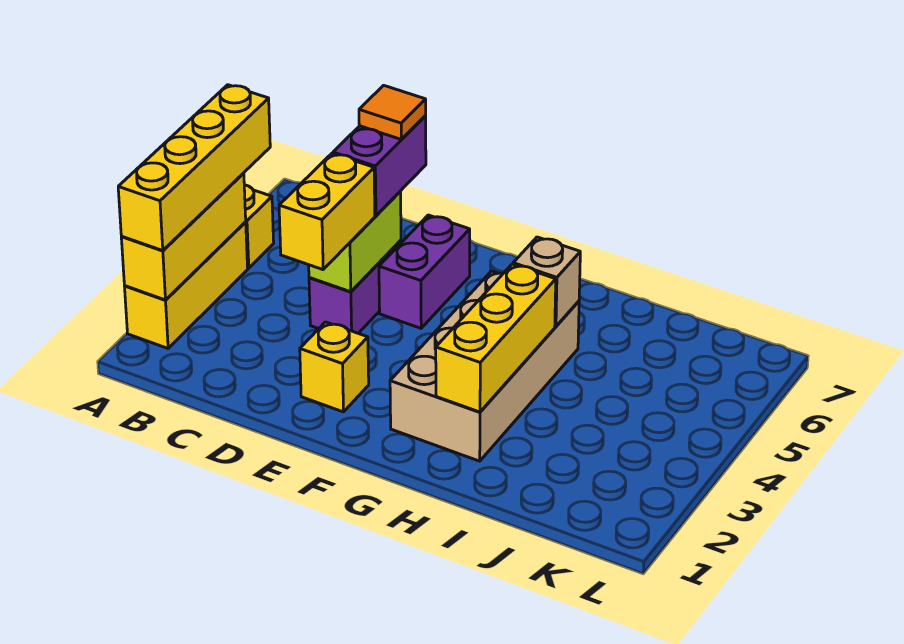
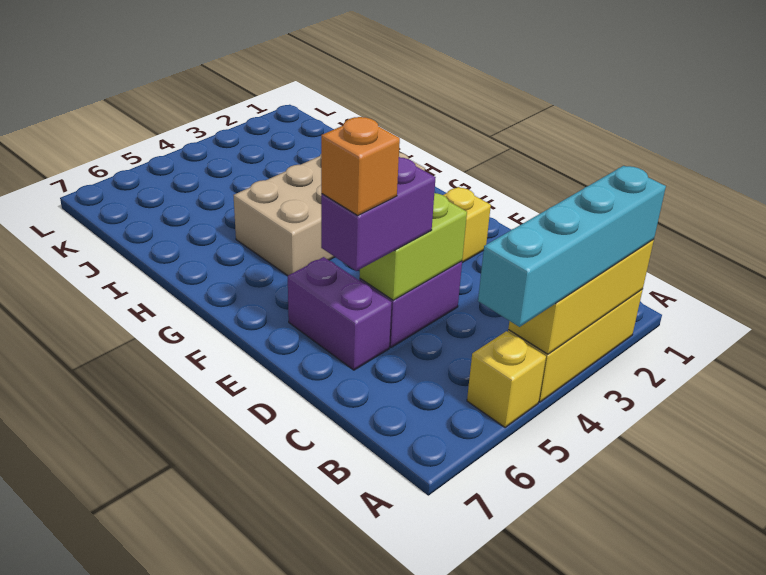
yellow brick A2:A5 level 3 -> cyan brick A2:A5 level 3
yellow brick D3:D4 level 3 -> none
orange tile D6 level 4 -> orange brick D6 level 4
purple brick E5:E6 level 1 -> purple brick D6:E6 level 1
yellow brick H2:H4 level 2 -> none
tan brick H5 level 2 -> none

